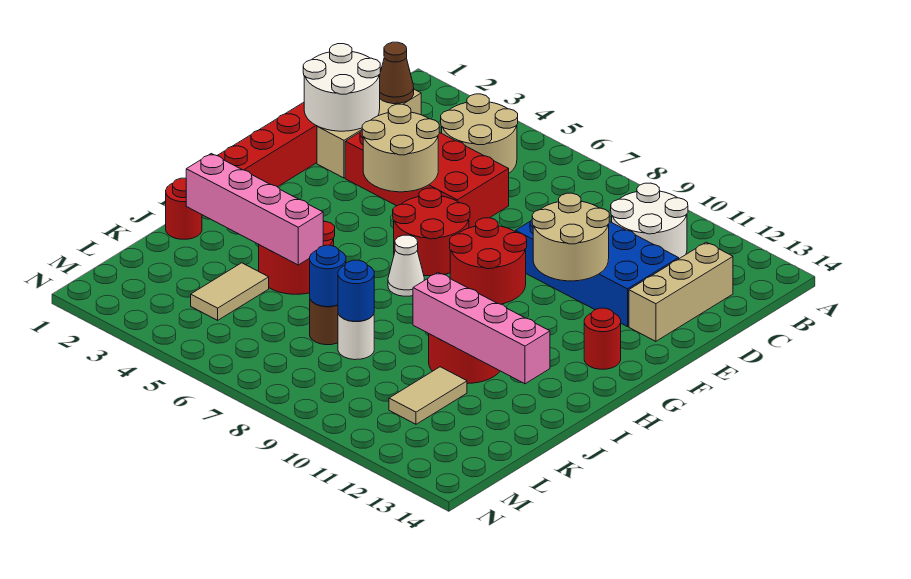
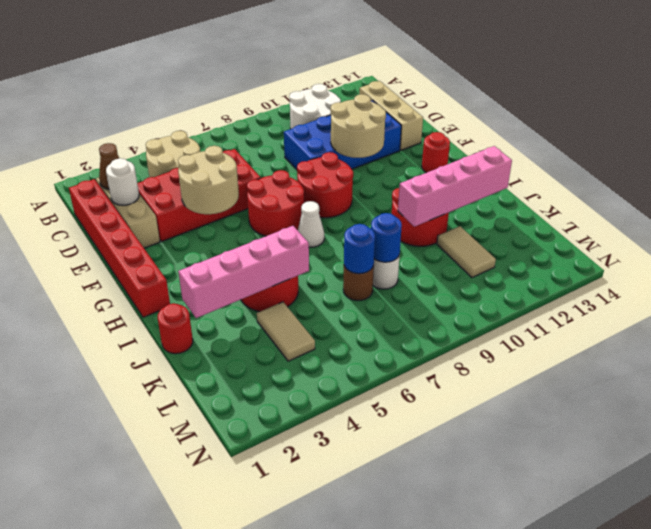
white round brick D1:E2 level 2 -> white round brick D2 level 2

